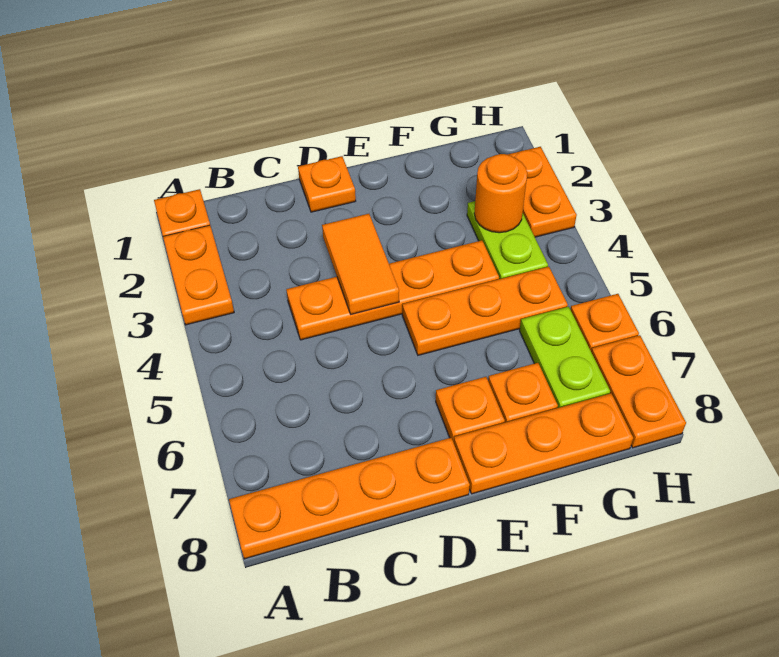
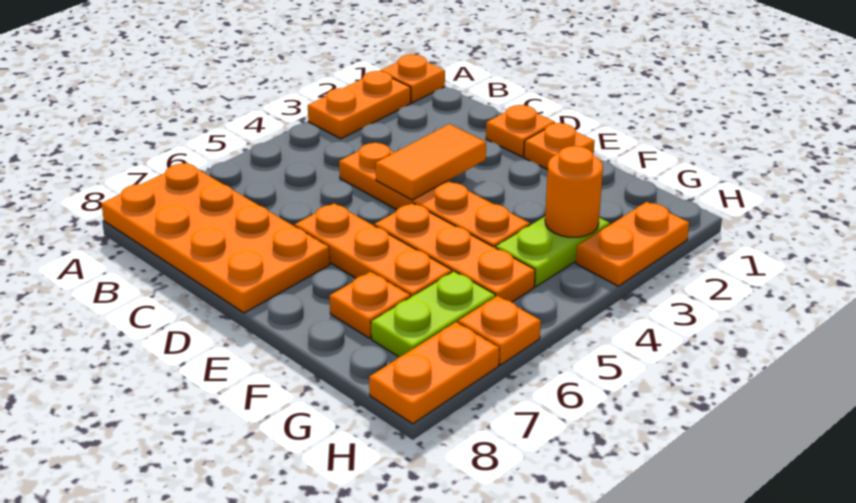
orange plate A8:D8 level 1 -> orange plate A7:D8 level 1
orange plate E7 level 1 -> orange plate E1 level 1
orange plate E8:G8 level 1 -> orange plate D6:F6 level 1

